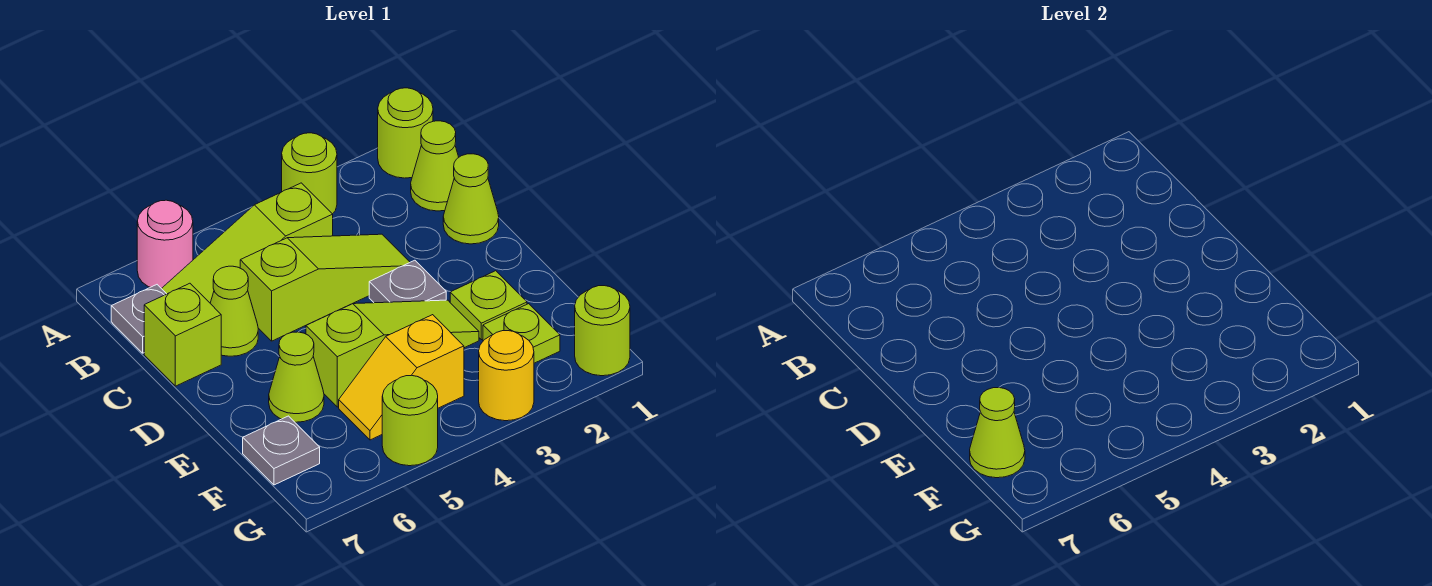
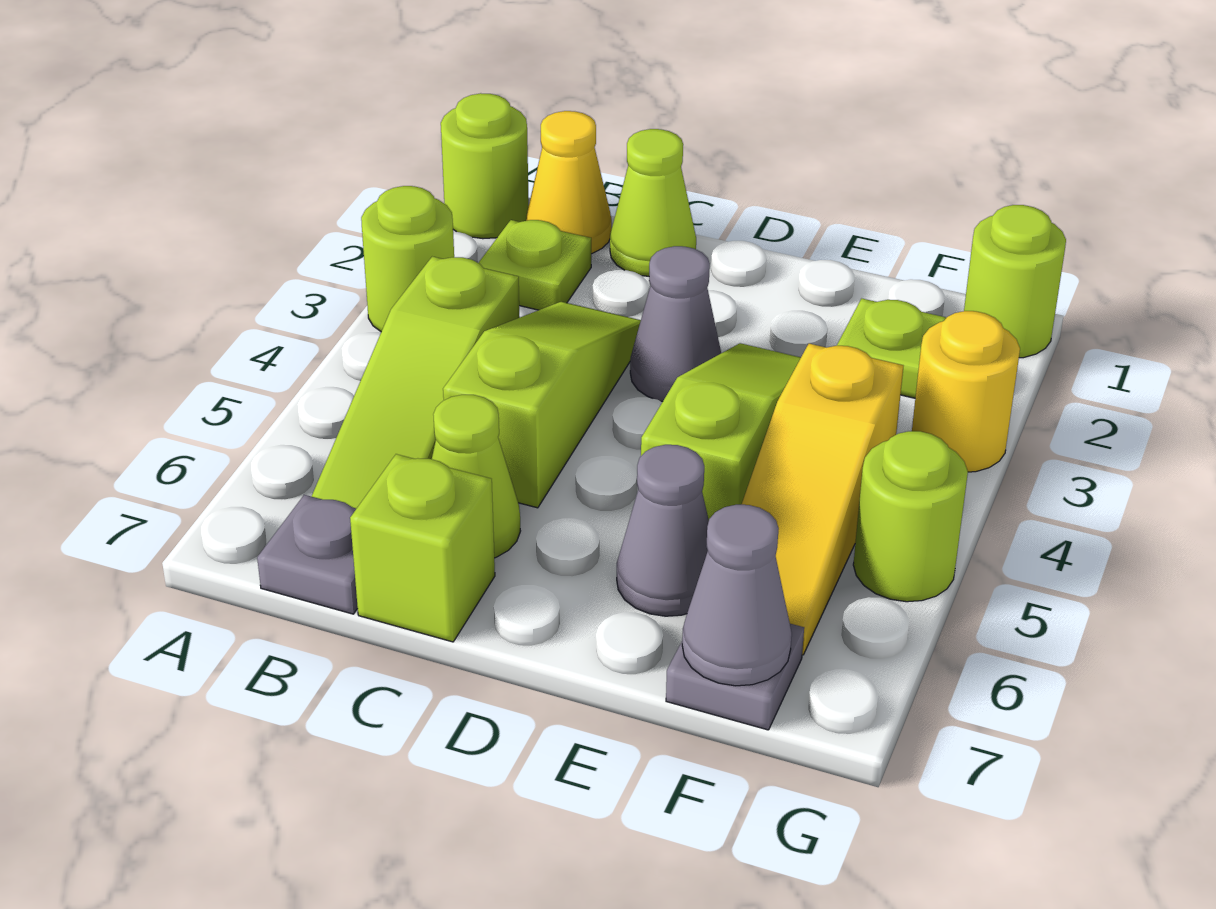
pink round brick A6 level 1 -> none
lime cone B1 level 1 -> yellow cone B1 level 1
grey plate D3 level 1 -> grey cone D3 level 1
lime plate E2 level 1 -> lime plate B2 level 1
lime cone E6 level 1 -> grey cone E6 level 1
yellow slope F4:F5 level 1 top 4 -> yellow slope F4:F6 level 1 top 4
lime cone F7 level 2 -> grey cone F7 level 2

